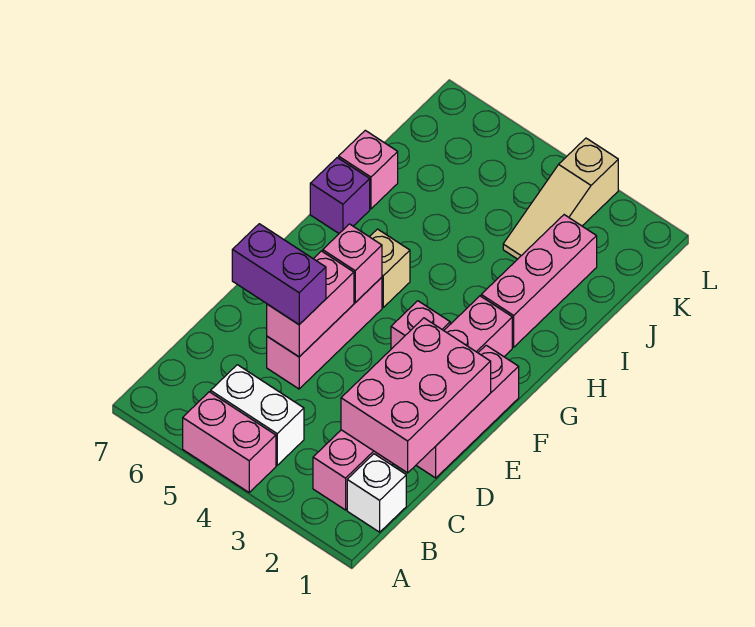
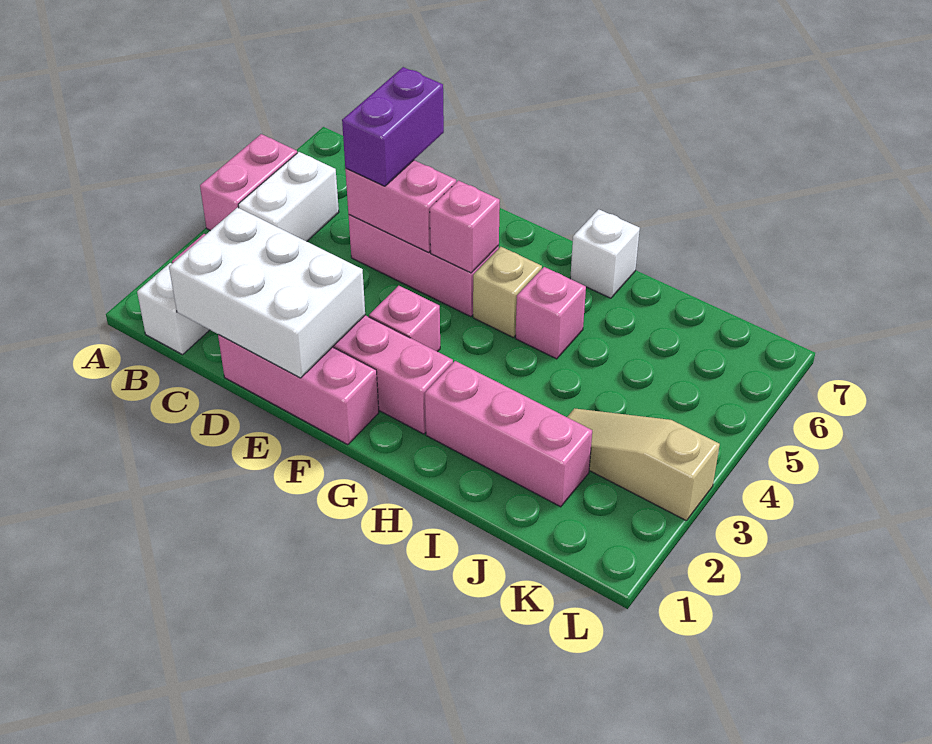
pink brick C1:E2 level 2 -> white brick C1:E2 level 2
purple brick H7 level 1 -> white brick H7 level 1
pink brick I7 level 1 -> pink brick H5 level 1

